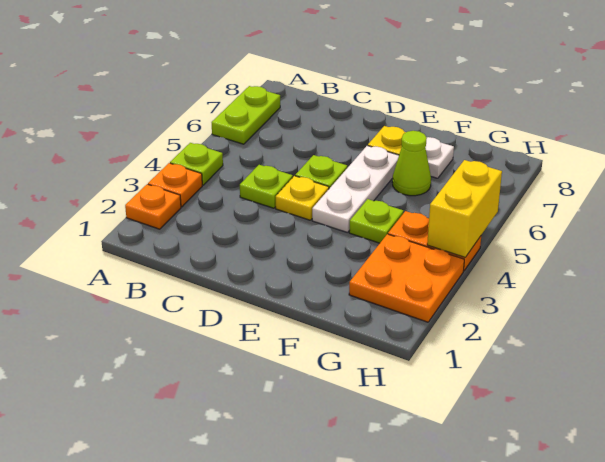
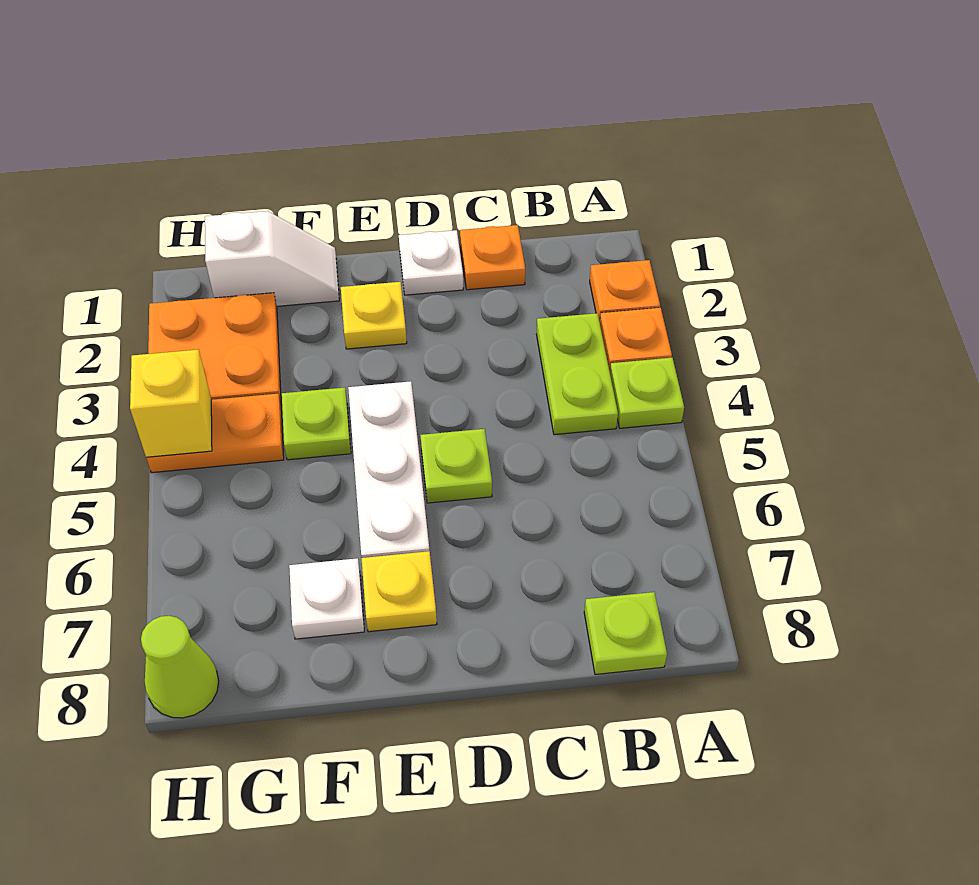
lime plate A6:A7 level 1 -> lime plate B3:B4 level 1
none -> orange plate C1 level 1
lime plate C4 level 1 -> lime plate B8 level 1
none -> white plate D1 level 1
yellow plate D4 level 1 -> yellow plate E2 level 1
none -> white slope F1:G1 level 1 top G
lime cone F6 level 1 -> lime cone H8 level 1
yellow brick H4:H5 level 2 -> yellow brick H4 level 2

